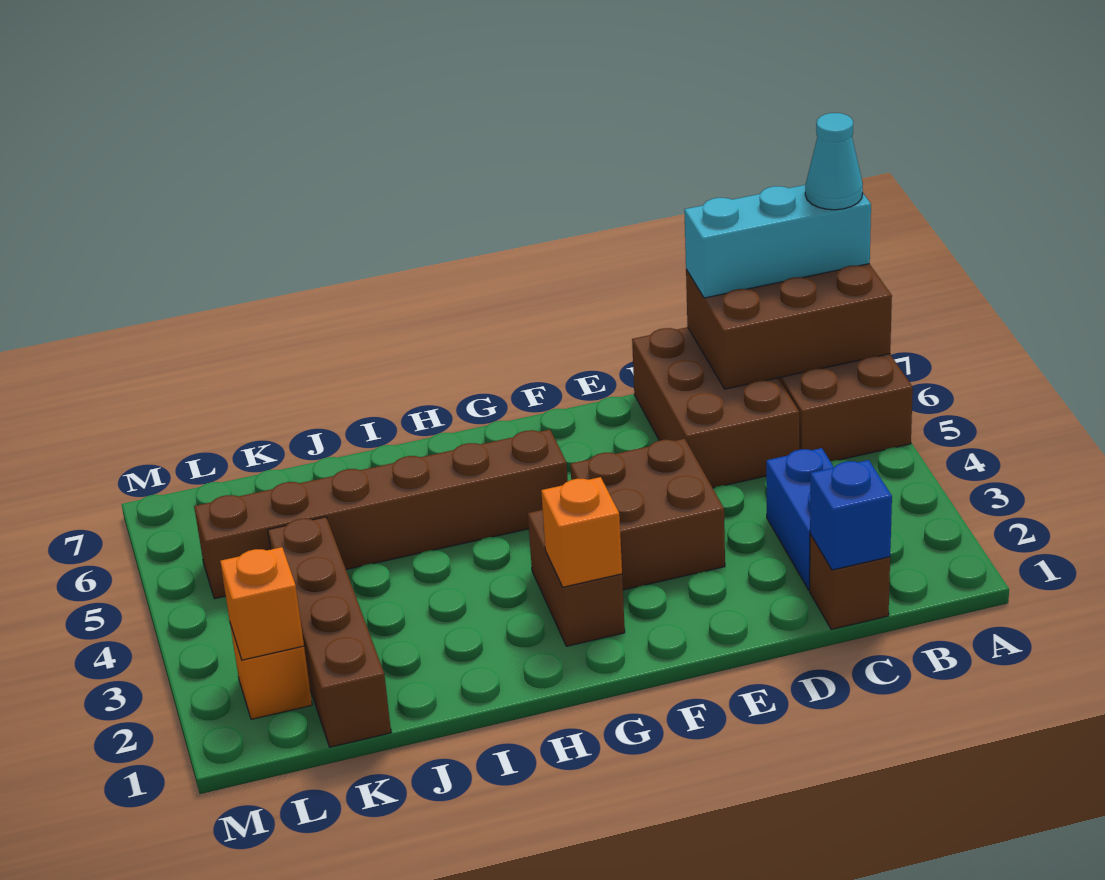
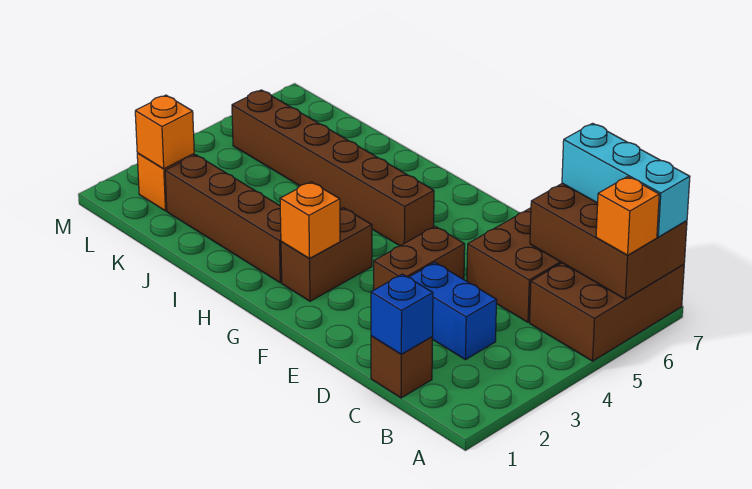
none -> orange brick A6 level 3
cyan cone A7 level 4 -> none
blue brick C2:C3 level 1 -> blue brick C3:D3 level 1
brown brick E3:F4 level 1 -> brown brick E3:E4 level 1
brown brick K1:K4 level 1 -> brown brick H2:K2 level 1

